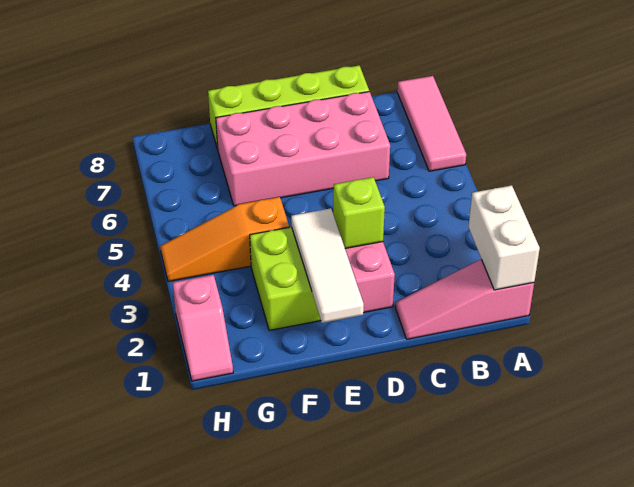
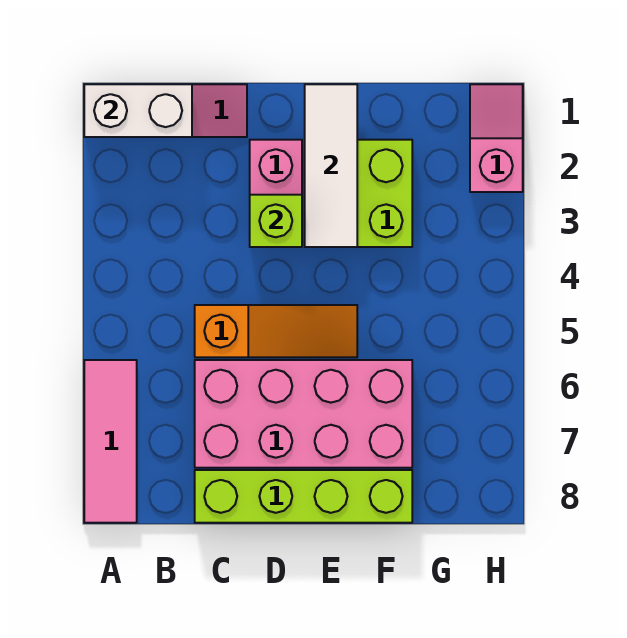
white brick A1:A2 level 2 -> white brick A1:B1 level 2
orange slope F4:H4 level 1 top F -> orange slope C5:E5 level 1 top C

